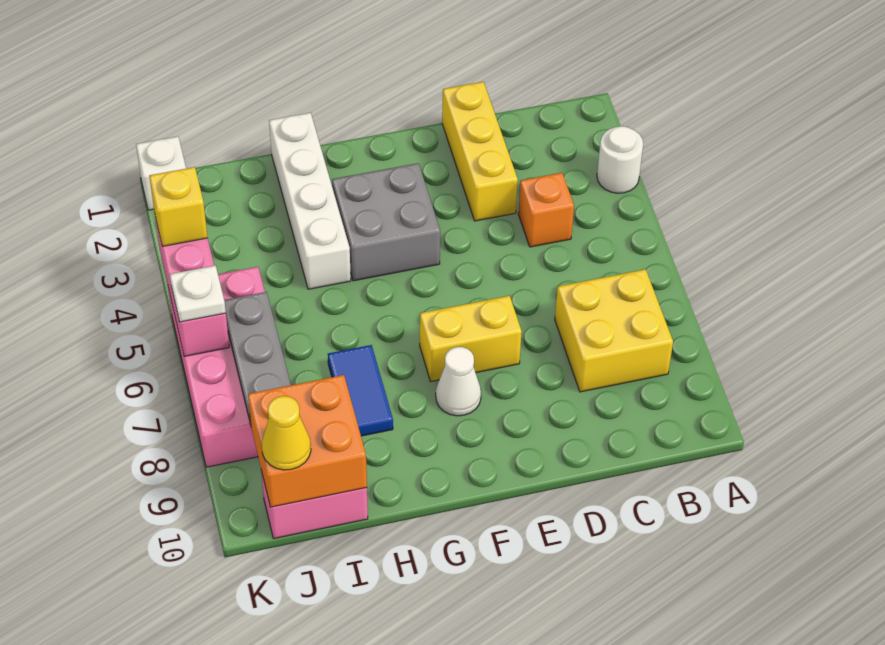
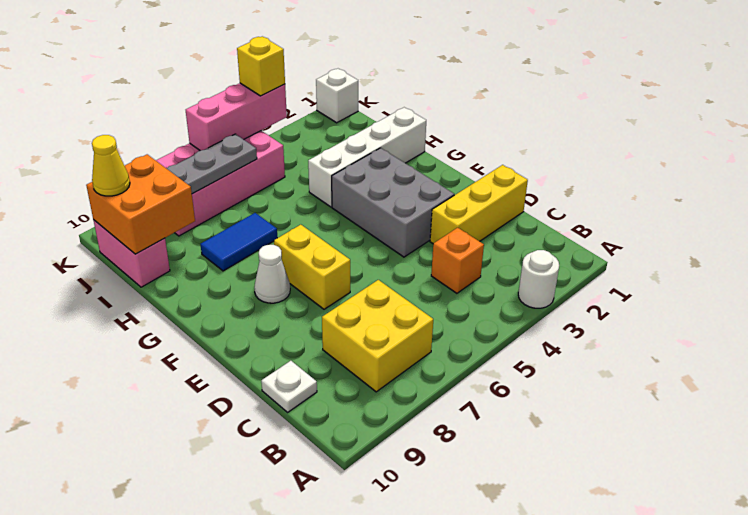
grey brick F3:G4 level 1 -> grey brick E3:G4 level 1
white plate K6 level 3 -> white plate C10 level 1

